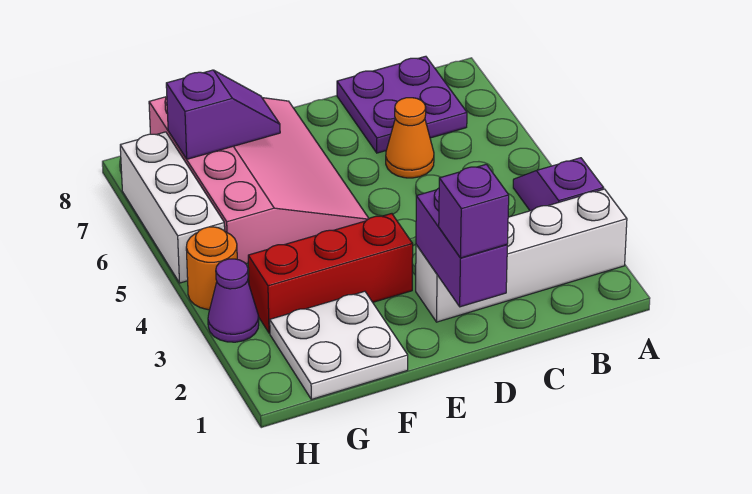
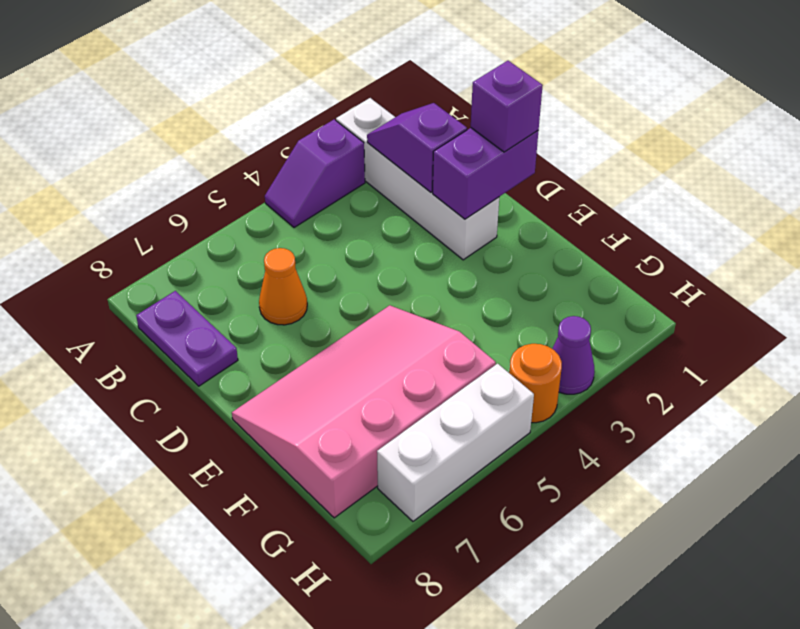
purple plate B7:C8 level 1 -> purple plate B8:C8 level 1
red brick E3:G3 level 1 -> none
white plate F1:G2 level 1 -> none
purple slope F7:G7 level 2 top G -> purple slope B2:C2 level 2 top C

